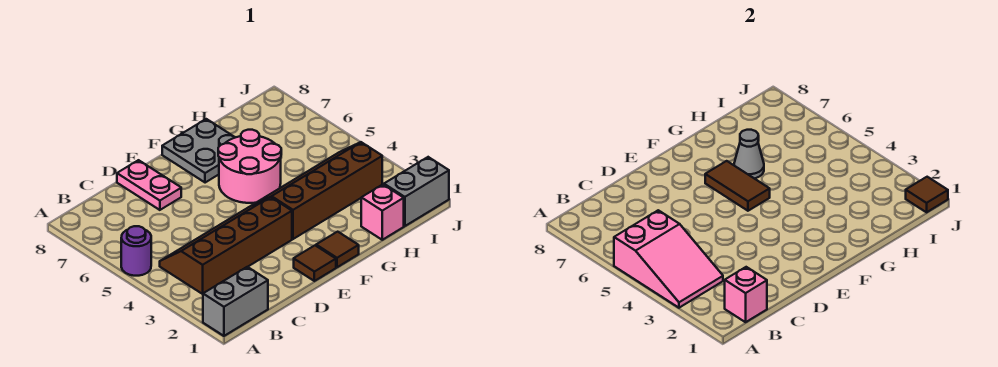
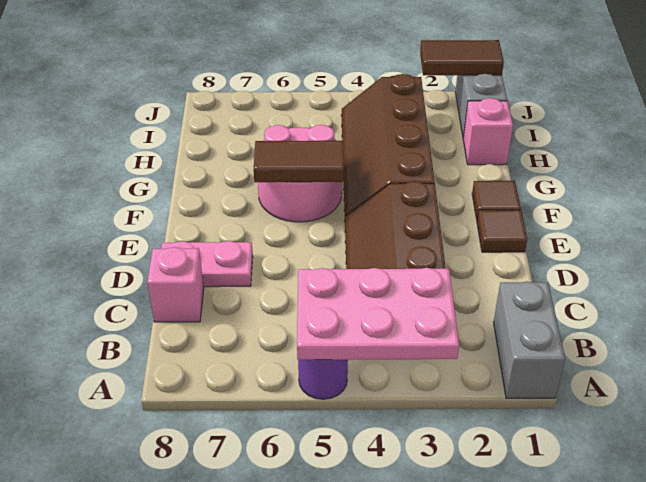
pink slope A3:B5 level 2 top 5 -> pink plate A3:B5 level 2
pink brick B1 level 2 -> pink brick C8 level 1
grey plate F7:G8 level 1 -> none
grey cone G6 level 2 -> none
brown tile J1 level 2 -> brown tile J1:J2 level 2

